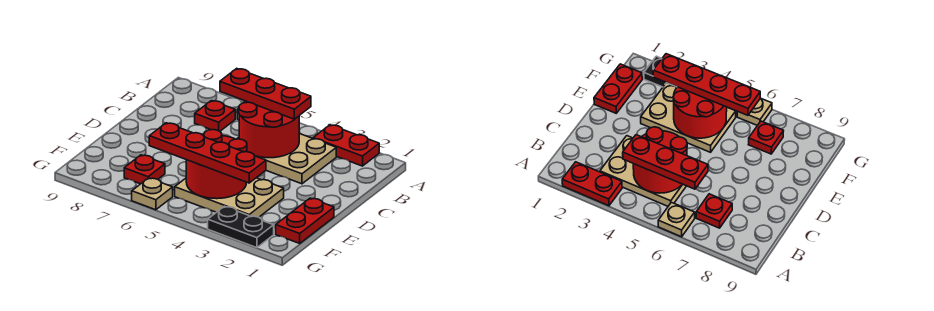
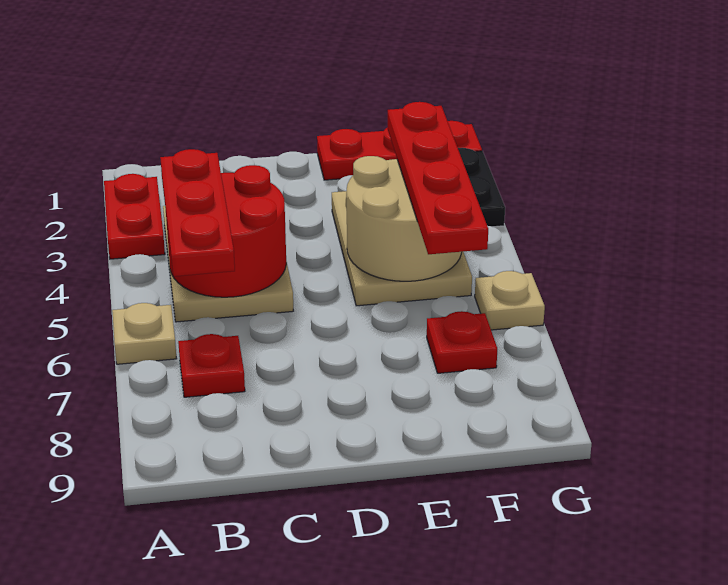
red plate E1:F1 level 1 -> red plate E1:G1 level 1
red round brick E4:F5 level 2 -> tan round brick E4:F5 level 2

